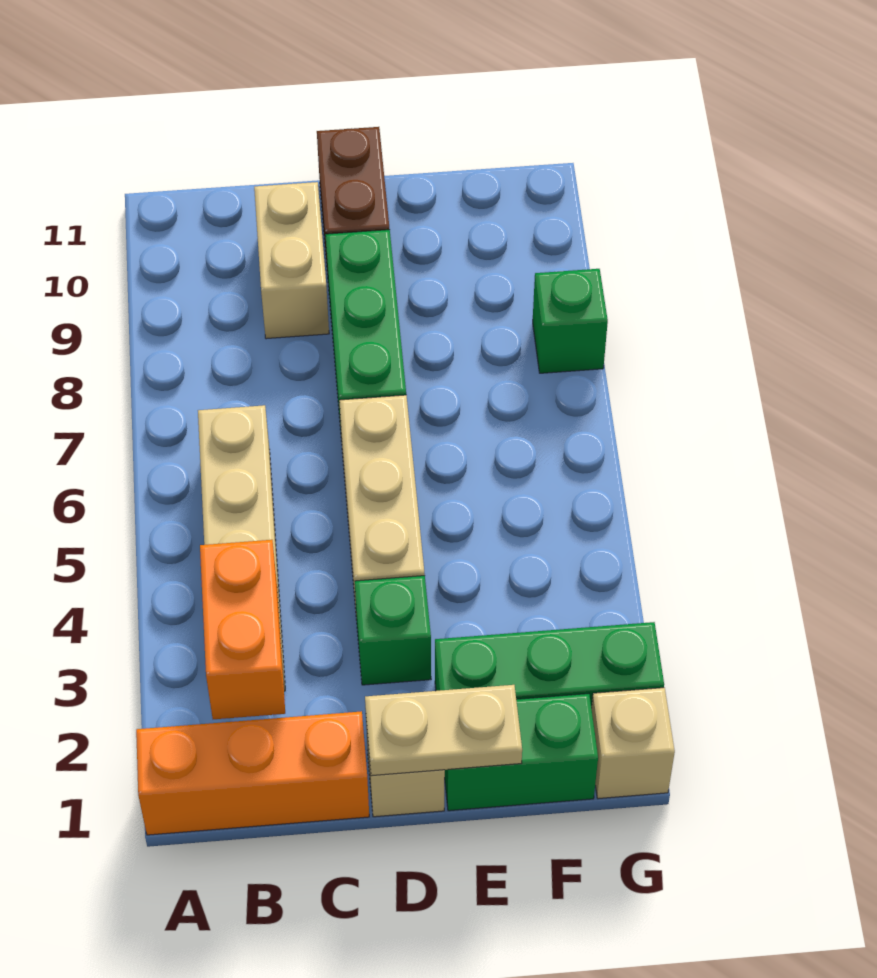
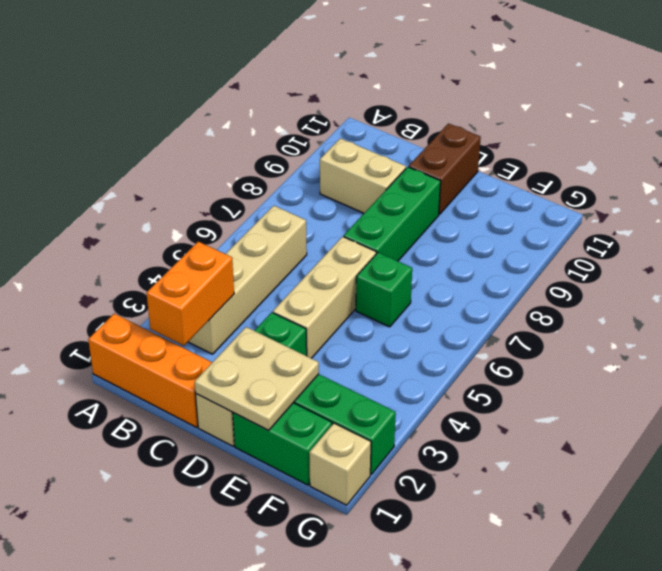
tan brick C9:C10 level 1 -> tan brick B9:C9 level 1
tan plate D1:E1 level 2 -> tan plate D1:E2 level 2
green brick G8 level 1 -> green brick E6 level 1

